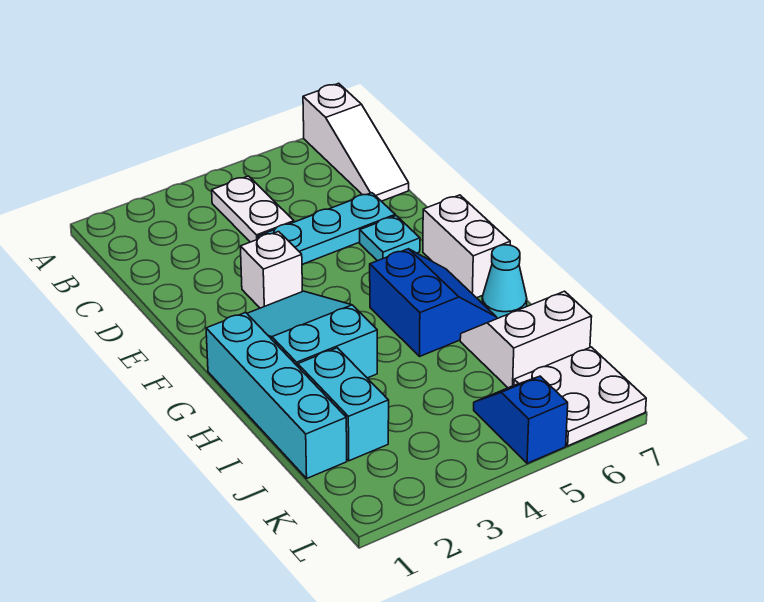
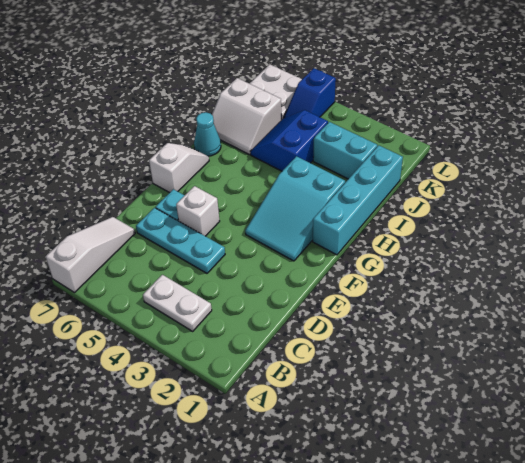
white plate B4:C4 level 1 -> white plate B3:B4 level 1
white brick E3 level 1 -> white brick E5 level 1
white brick F7:G7 level 1 -> white slope F7:G7 level 1 top F
blue slope G5:H6 level 1 top 5 -> blue slope I4:J5 level 1 top 4
cyan brick I2:J2 level 1 -> cyan brick J2:J3 level 1

